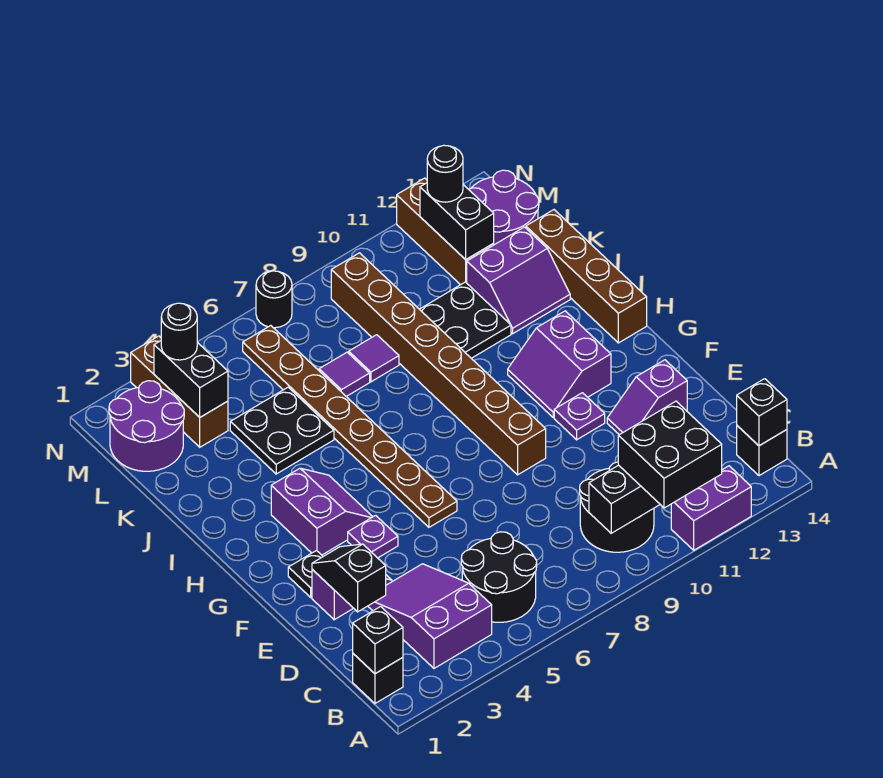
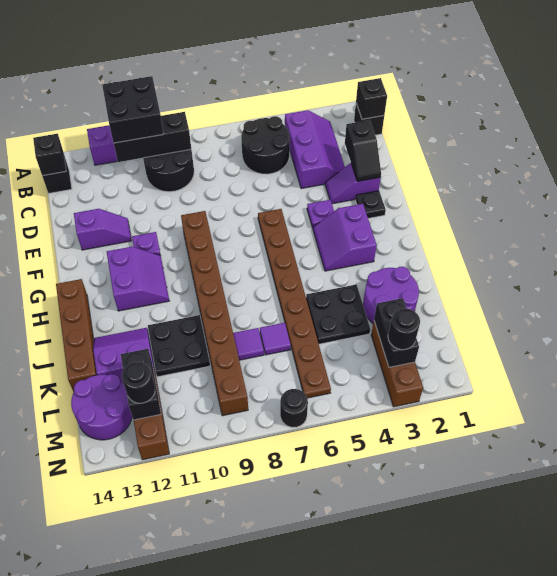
purple slope B3:D4 level 1 top B -> purple slope B3:D4 level 1 top 4
purple round brick L1:M2 level 1 -> purple round brick J2:K3 level 1

